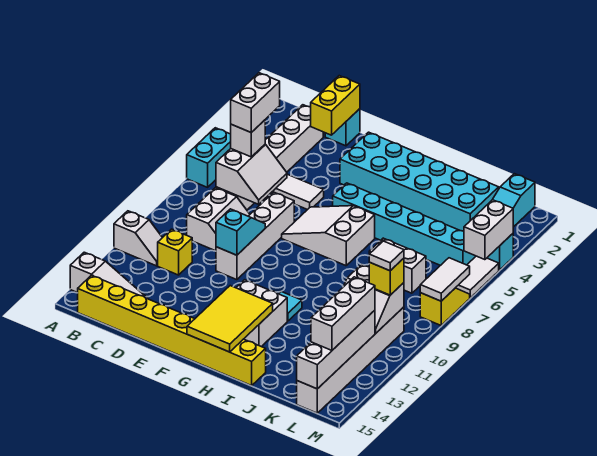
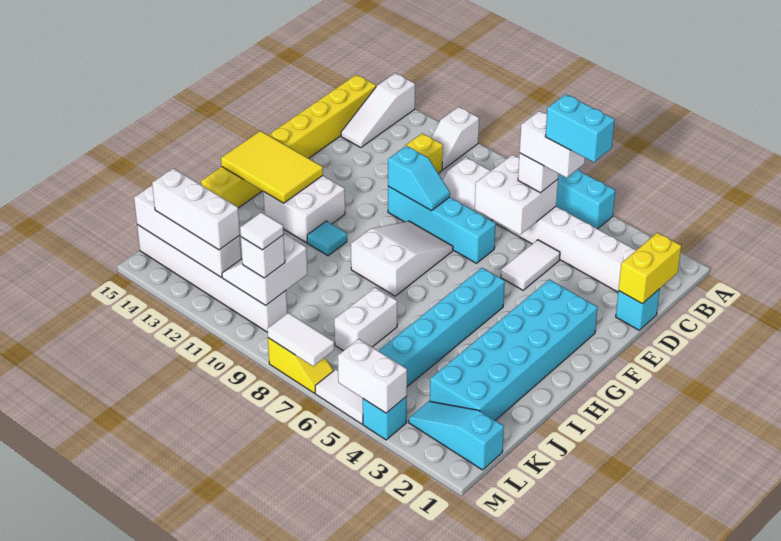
none -> cyan brick C4:C5 level 5
white slope C6:D7 level 2 top C -> white brick C6:D7 level 2
yellow brick D1:D2 level 2 -> yellow brick C1:D1 level 2
white brick E7:E10 level 1 -> cyan brick E7:E10 level 1
white slope F6:H7 level 1 top H -> white slope F8:H9 level 1 top H
yellow brick L10 level 3 -> white brick L10 level 3

